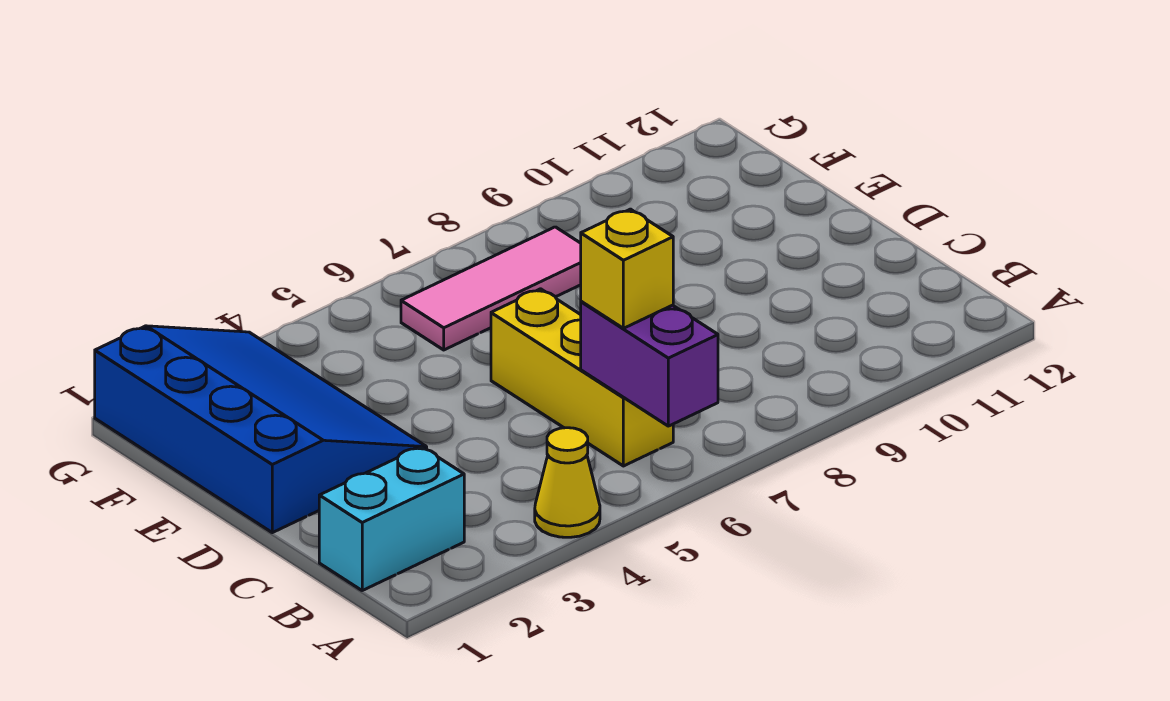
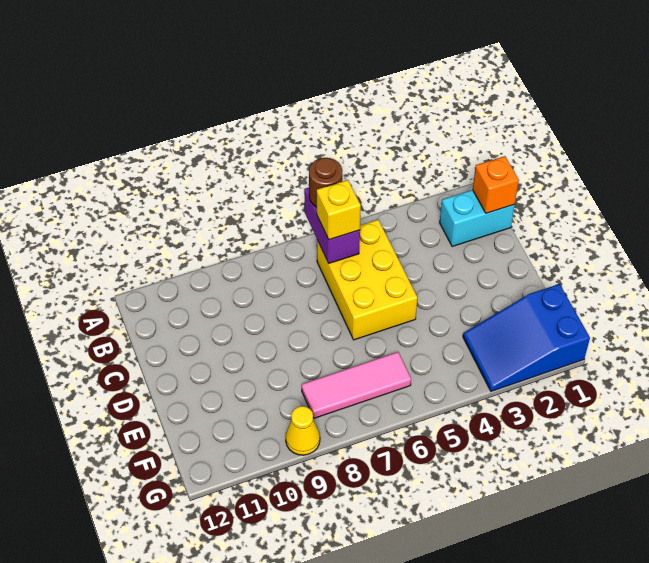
yellow cone A4 level 1 -> yellow cone G9 level 1
none -> brown round brick A6 level 3
none -> orange brick B1 level 2
yellow brick B6:D6 level 1 -> yellow brick B5:D6 level 1
blue slope D1:G3 level 1 top 1 -> blue slope F1:G3 level 1 top 1

